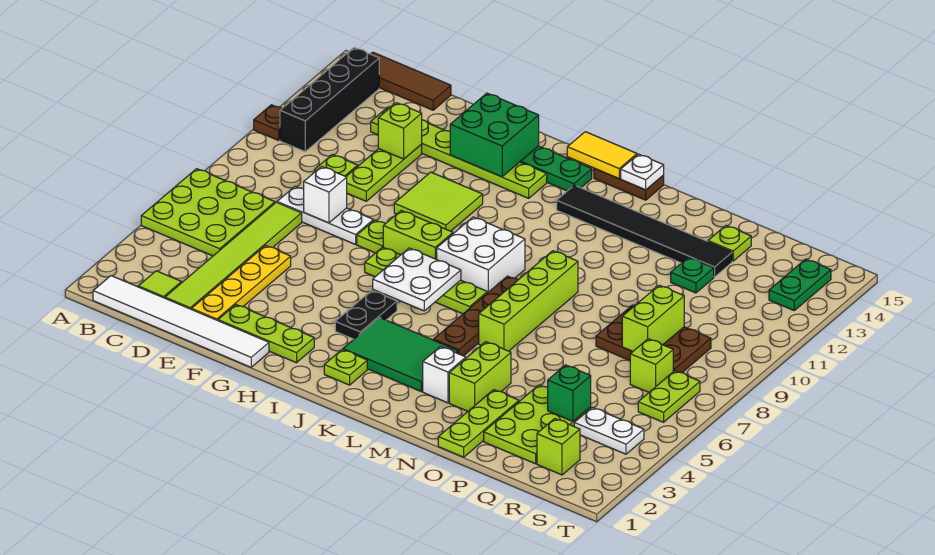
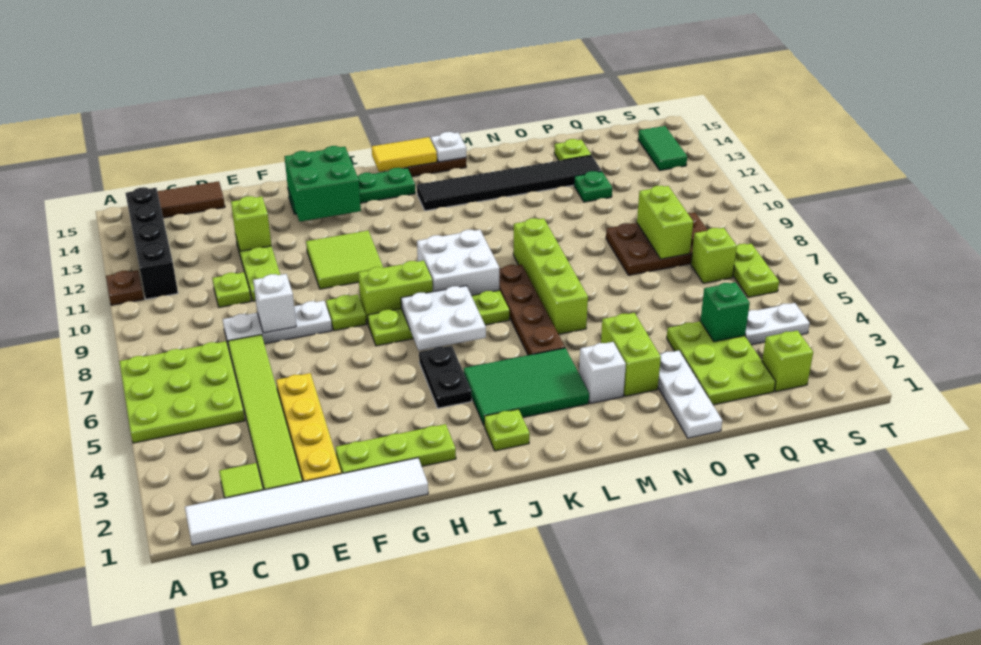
lime plate D13:I13 level 1 -> none
lime plate O1:O3 level 1 -> white plate O1:O3 level 1
green plate S13:S14 level 1 -> green tile S13:S14 level 1

